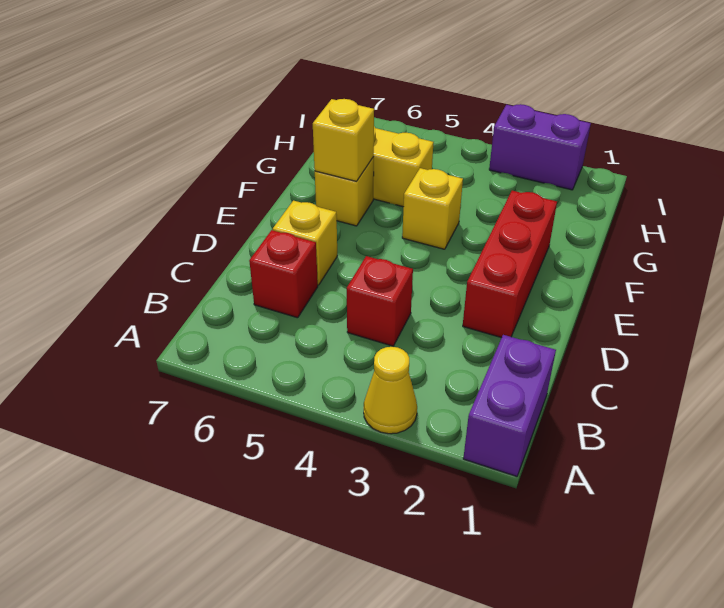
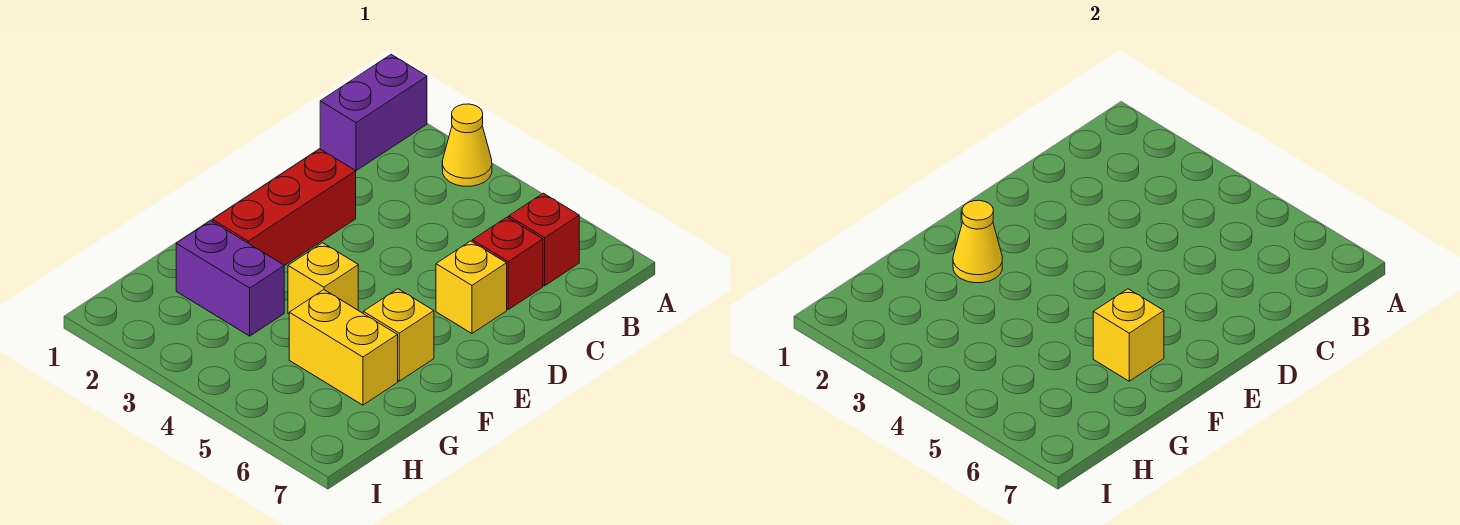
red brick C4 level 1 -> red brick B6 level 1
none -> yellow cone F2 level 2
purple brick I2:I3 level 1 -> purple brick G2:G3 level 1

